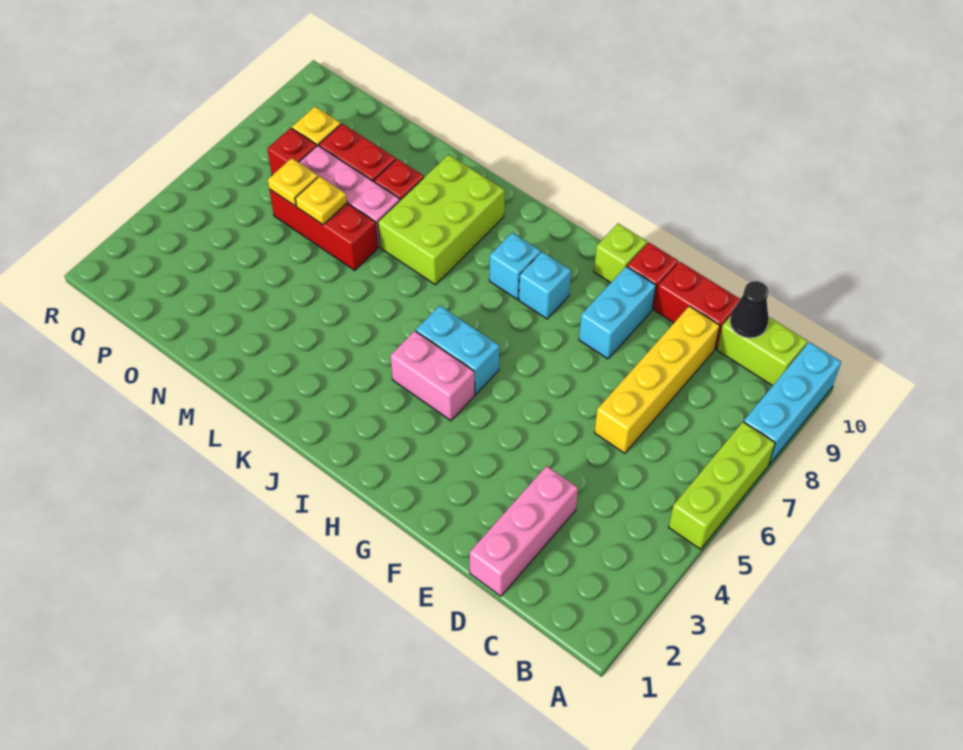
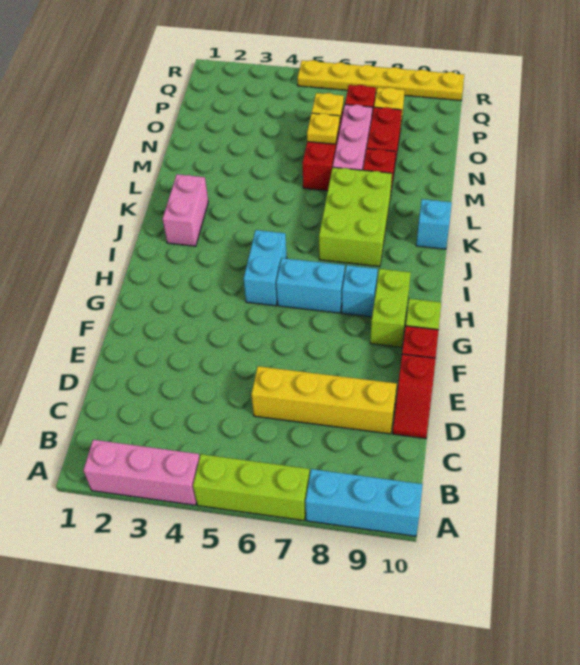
lime brick B10:C10 level 1 -> lime brick G9:H9 level 1
black cone C10 level 2 -> none
pink brick D1:D3 level 1 -> pink brick A2:A4 level 1
red brick D10:E10 level 1 -> red slope D10:E10 level 1 top E
cyan brick F8:F9 level 1 -> cyan brick H6:H7 level 1
pink brick H4:I4 level 1 -> pink brick J2:K2 level 1
cyan brick I8 level 1 -> cyan brick K10 level 1
lime brick K7:L9 level 1 -> lime brick J7:L8 level 1
none -> yellow plate R5:R10 level 1

